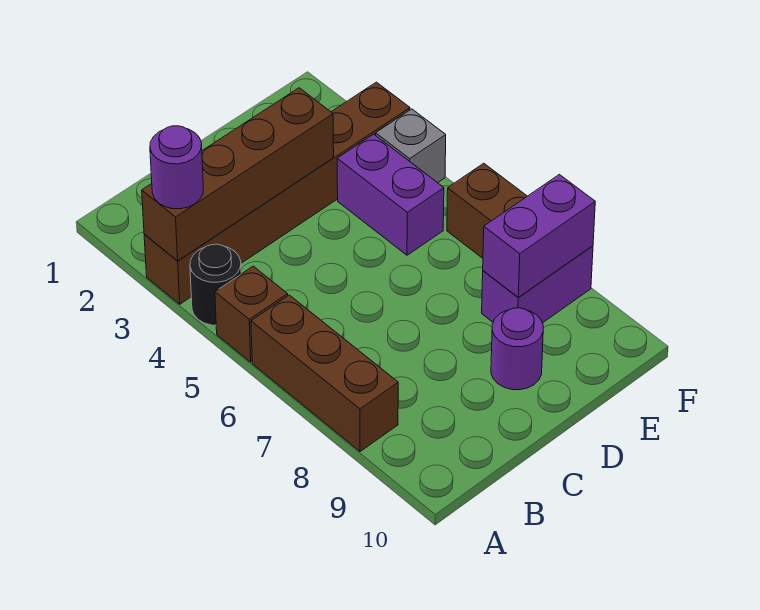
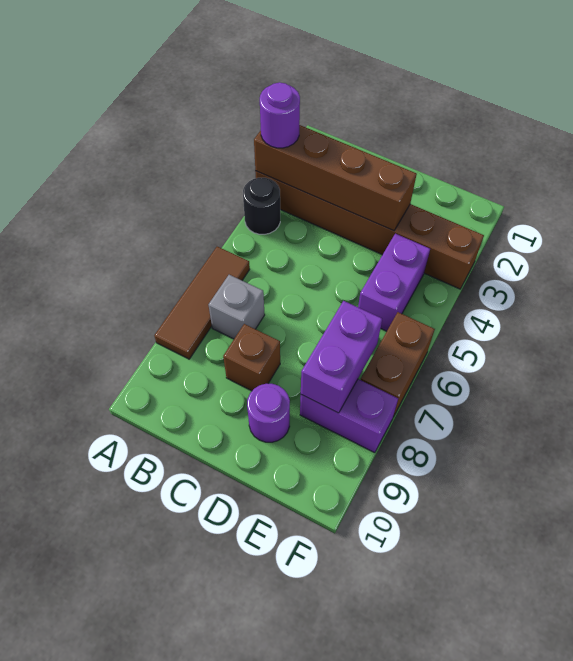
brown brick A5 level 1 -> brown brick C8 level 1
brown brick A6:A8 level 1 -> brown tile A6:A8 level 1
purple brick E8:F8 level 2 -> purple brick E7:E8 level 2
grey brick F4 level 1 -> grey brick B7 level 1

